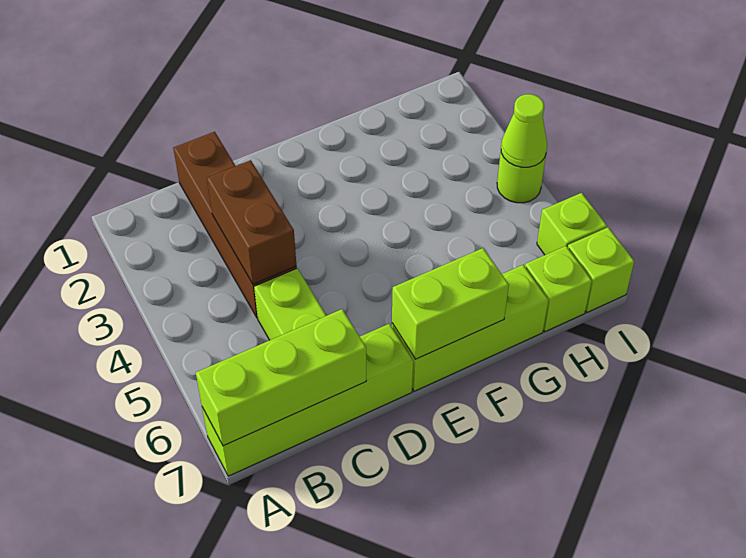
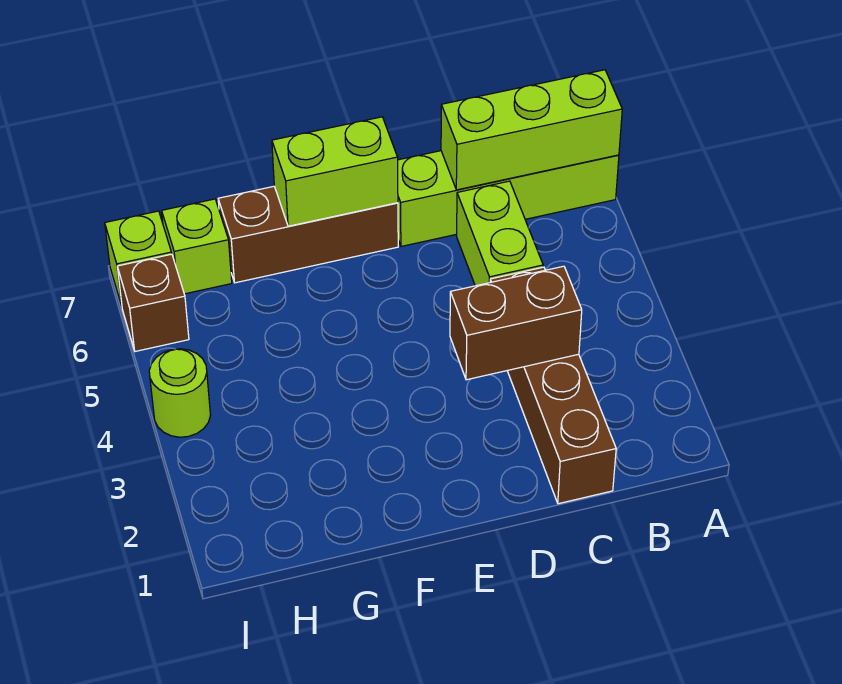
brown brick C3:C4 level 2 -> brown brick C3:D3 level 2
lime brick E7:G7 level 1 -> brown brick E7:G7 level 1
lime cone I4 level 2 -> none
lime brick I6 level 1 -> brown brick I6 level 1

